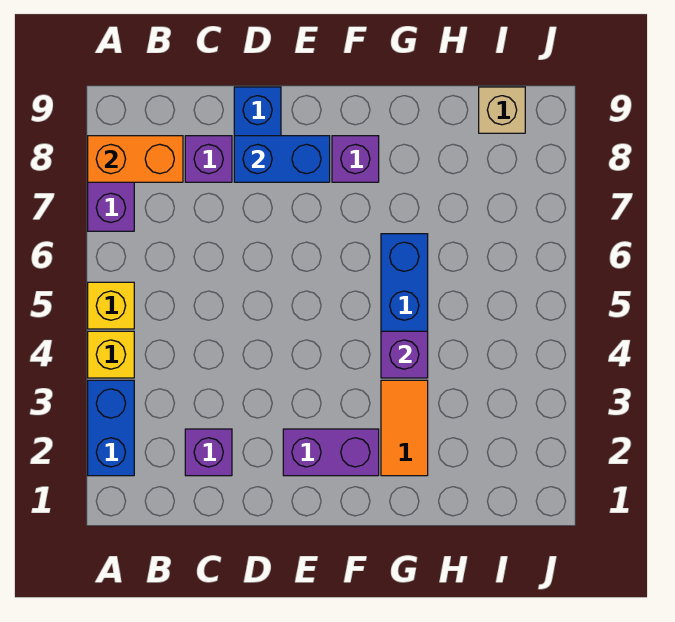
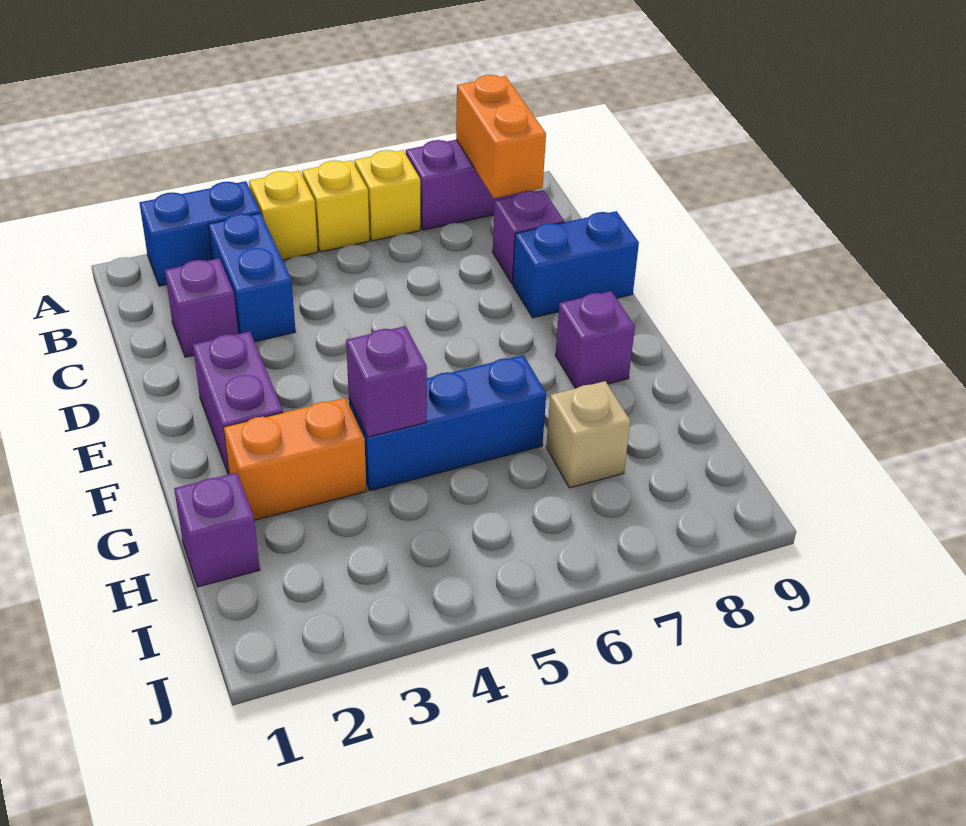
none -> yellow brick A6 level 1
blue brick D8:E8 level 2 -> blue brick B3:C3 level 1
orange tile G2:G3 level 1 -> orange brick G2:G3 level 1
none -> purple brick H1 level 1
tan brick I9 level 1 -> tan brick H7 level 1

